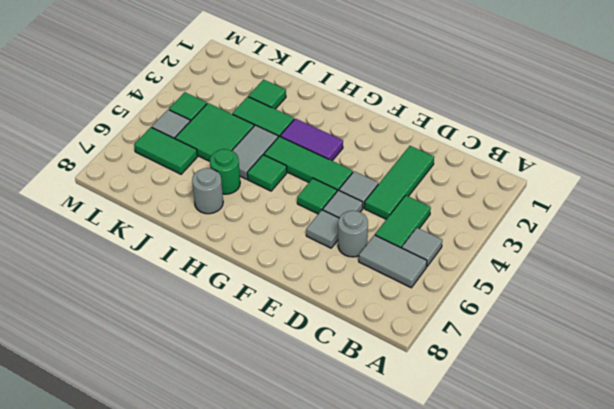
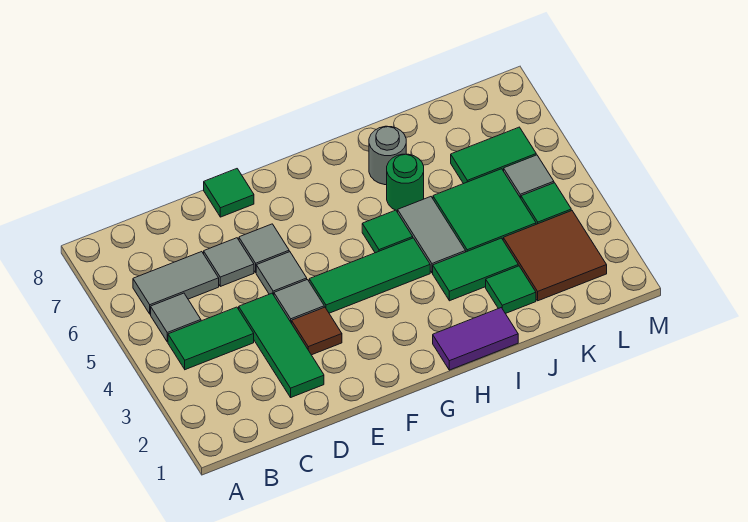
green tile C4:C5 level 1 -> green tile B4:C4 level 1
grey round brick D6 level 1 -> grey tile D6 level 1
none -> brown tile E3 level 1
green tile F5 level 1 -> green tile E8 level 1
purple tile G3:H3 level 1 -> purple tile H1:I1 level 1
none -> brown tile K2:L3 level 1

